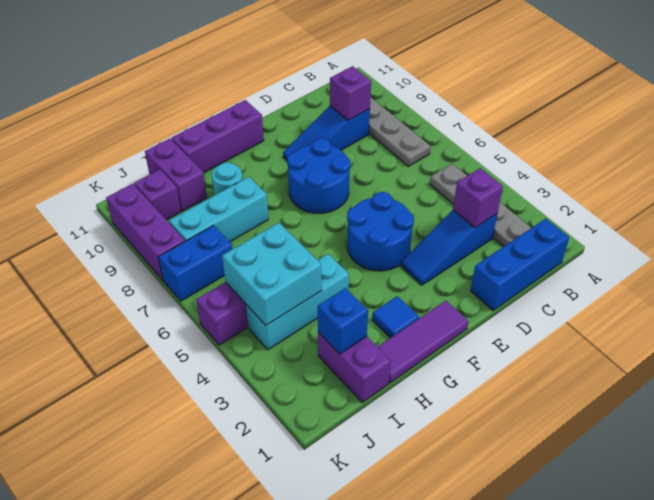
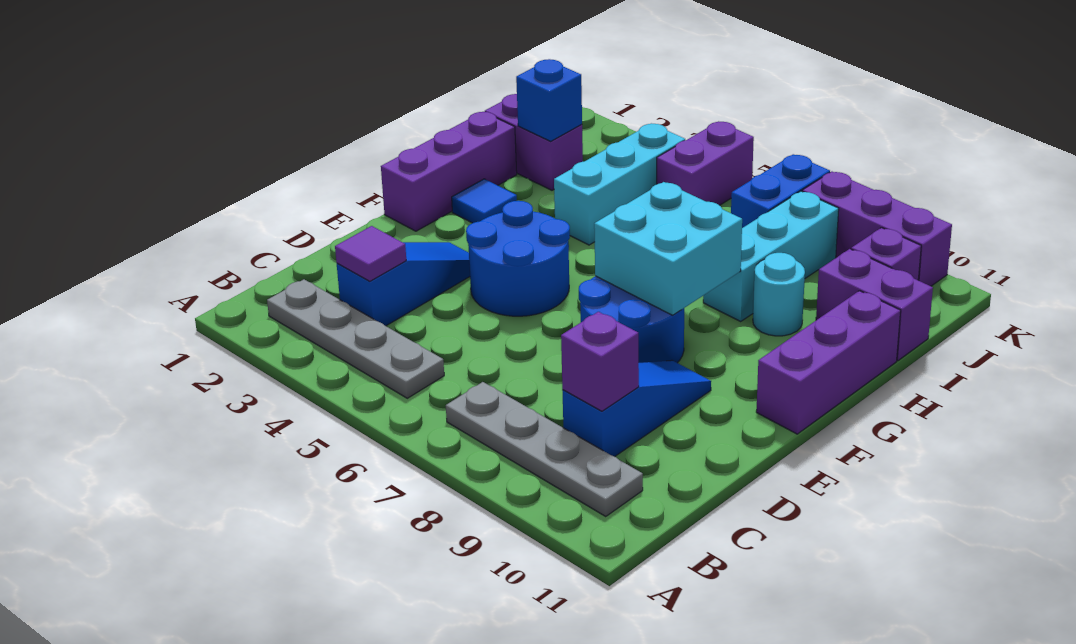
blue brick B1:D1 level 1 -> none
purple brick C3 level 2 -> purple tile C3 level 2
purple tile F1:H1 level 1 -> purple brick F1:H1 level 1
cyan brick I4:J5 level 2 -> cyan brick F7:G8 level 2

